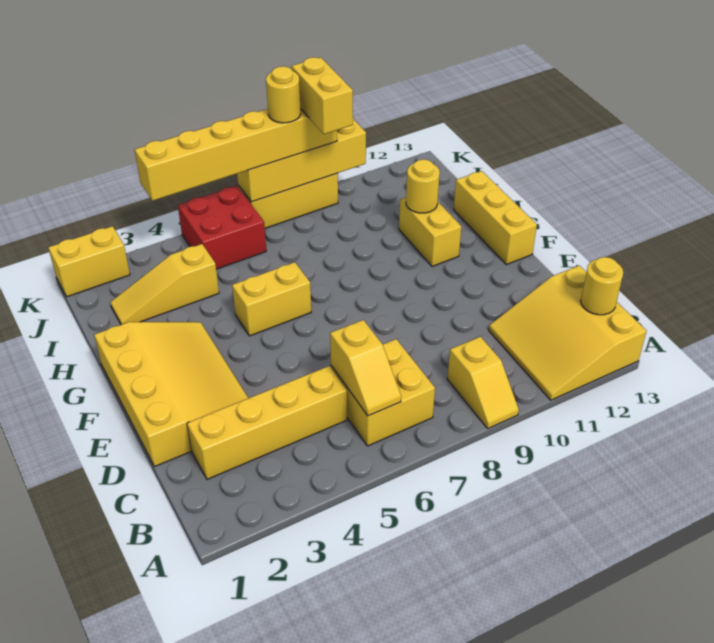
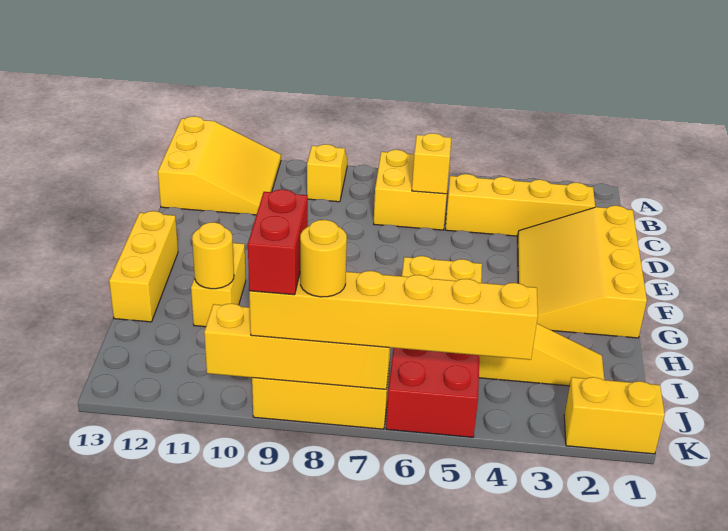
yellow round brick B13 level 2 -> none
yellow brick J9:K9 level 4 -> red brick J9:K9 level 4

